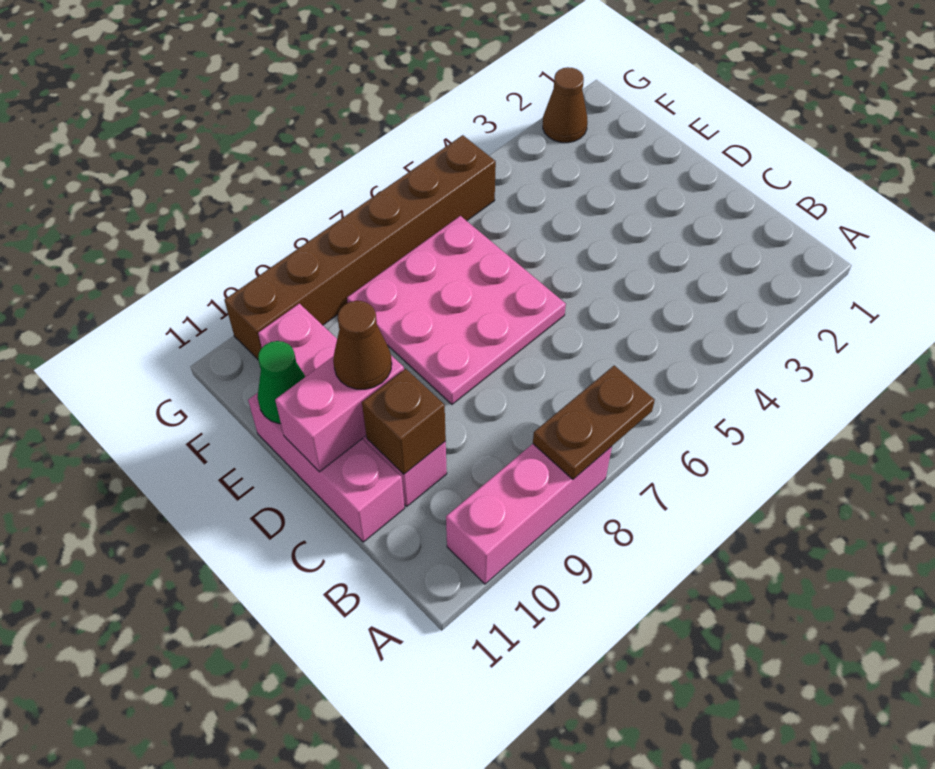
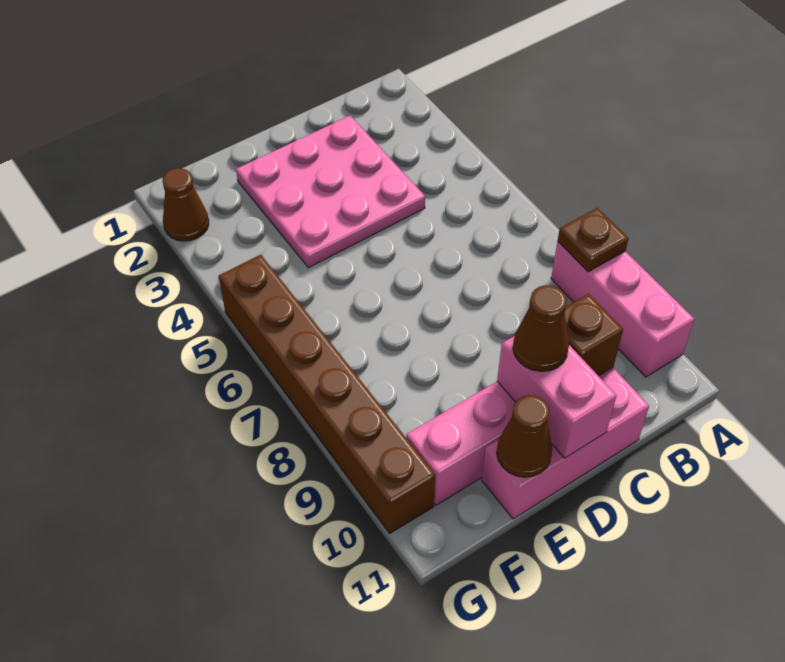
brown plate A7:A8 level 2 -> brown plate A8 level 2
pink plate D6:F8 level 1 -> pink plate C2:E4 level 1
green cone E11 level 2 -> brown cone E11 level 2

